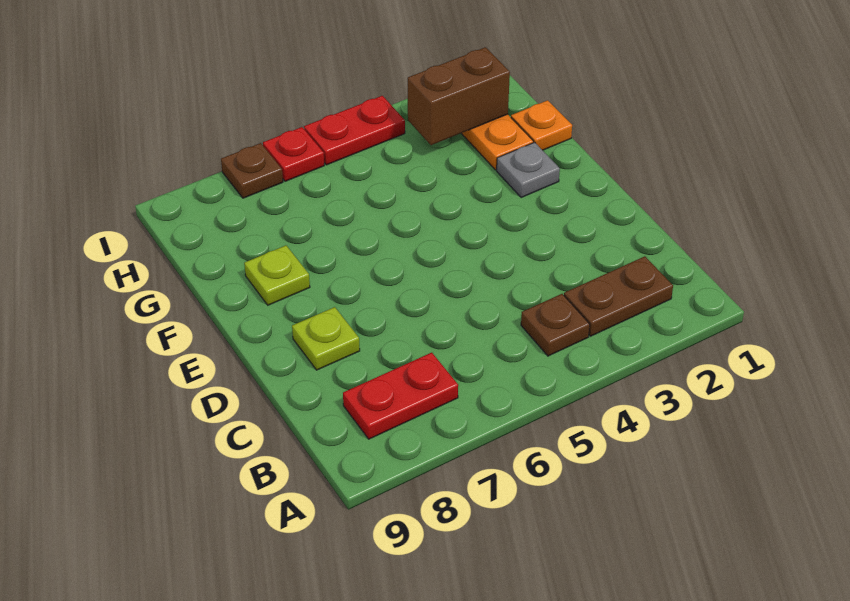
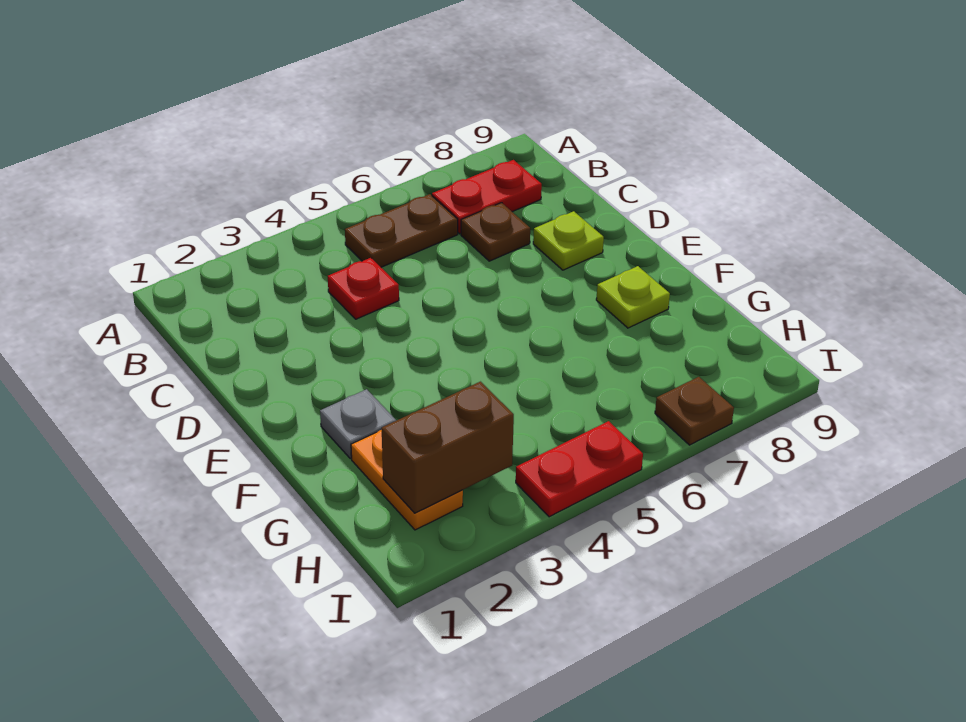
brown plate B2:B3 level 1 -> brown plate B5:B6 level 1
brown plate B4 level 1 -> brown plate C7 level 1
orange plate G1 level 1 -> none
red plate I6 level 1 -> red plate C4 level 1

